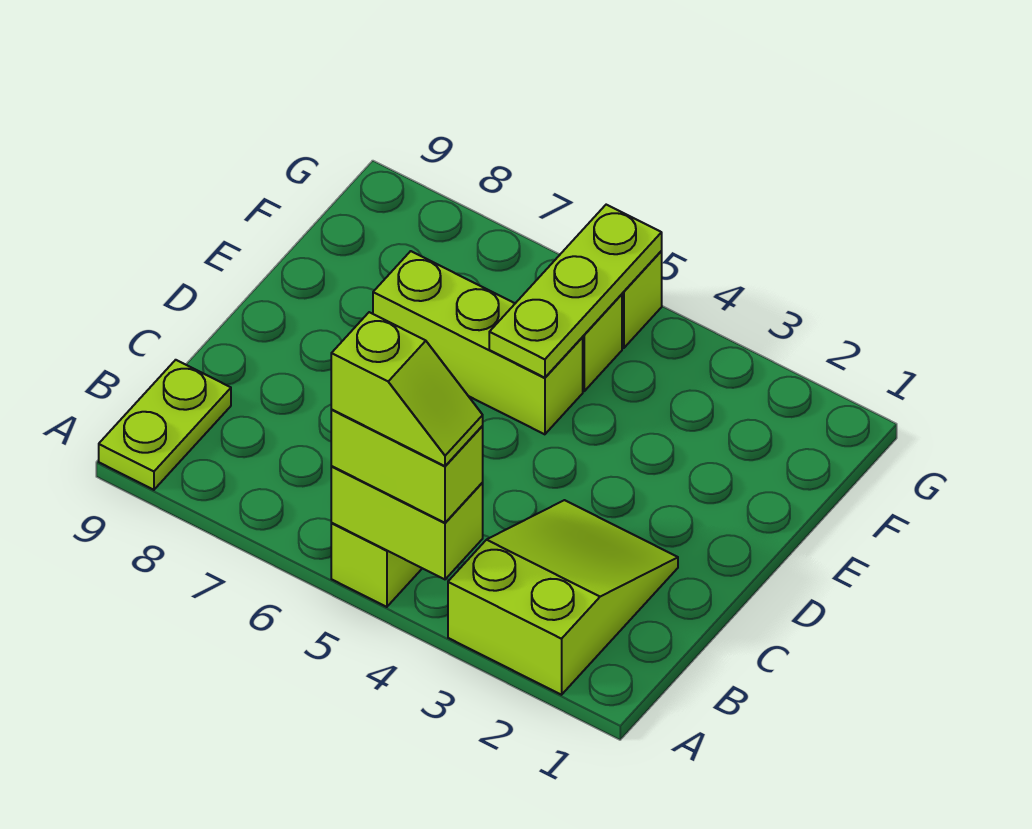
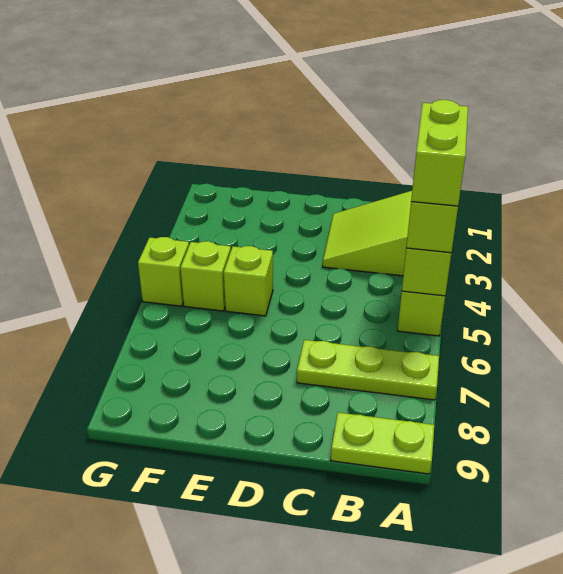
lime slope A4:A5 level 4 top 5 -> lime brick A4:A5 level 4
lime brick E5:E7 level 1 -> lime brick E5 level 1
lime plate E5:G5 level 2 -> lime plate A7:C7 level 1

